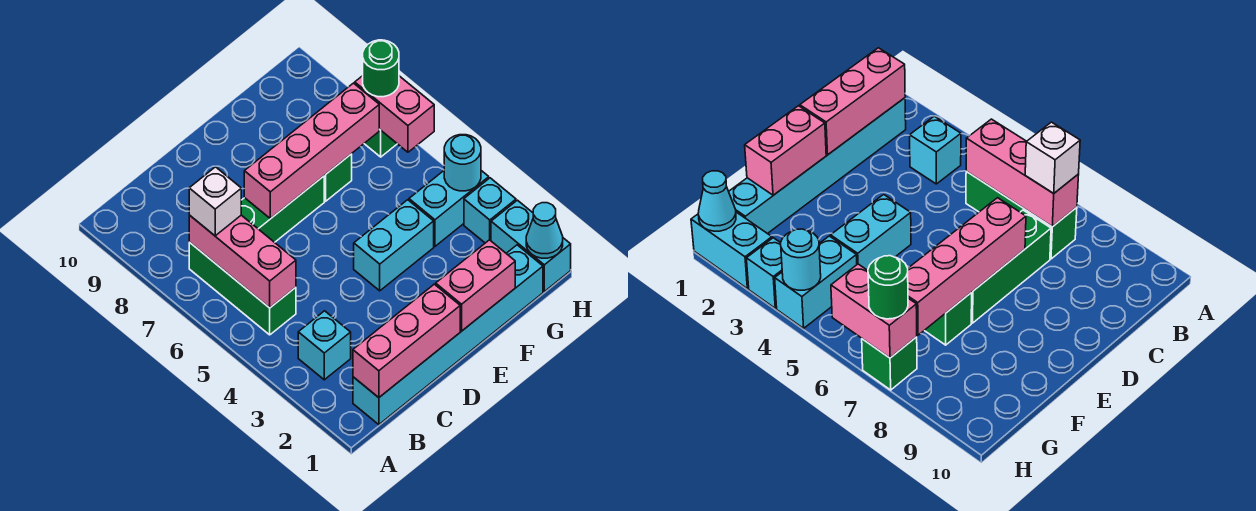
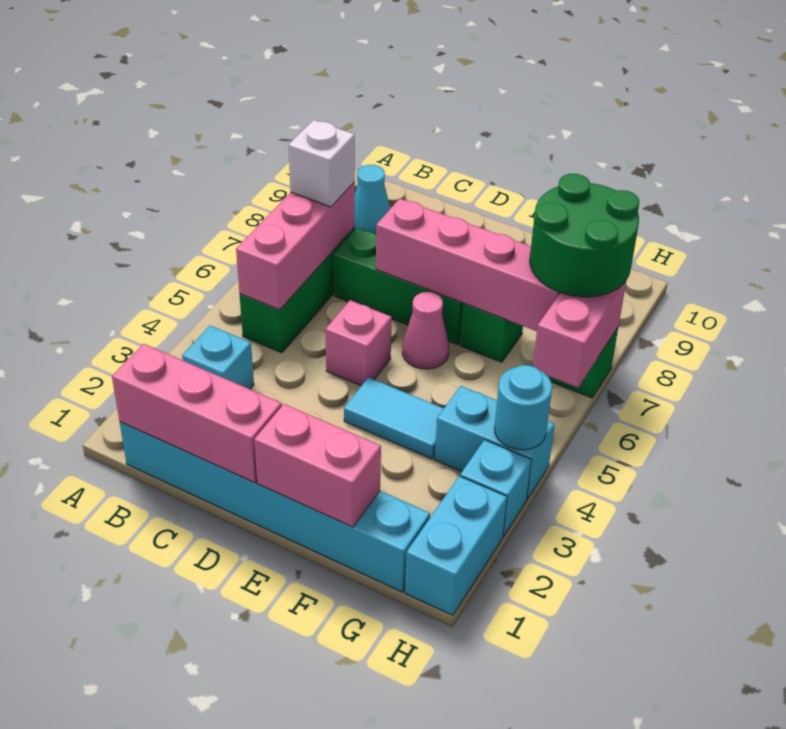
none -> pink brick D5 level 1
cyan brick E4:F4 level 1 -> cyan tile E4:F4 level 1
none -> pink cone E6 level 1
cyan cone H1 level 2 -> cyan cone B9 level 1
green round brick H7 level 3 -> green round brick G7:H8 level 3

